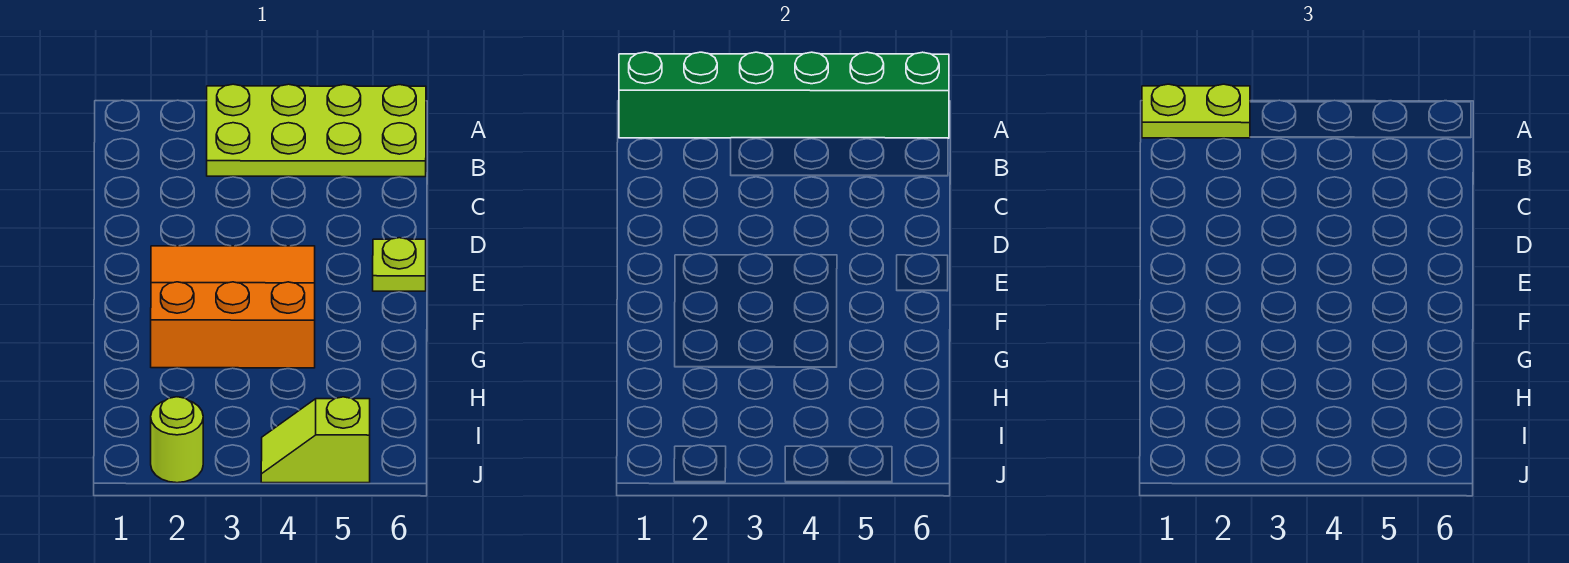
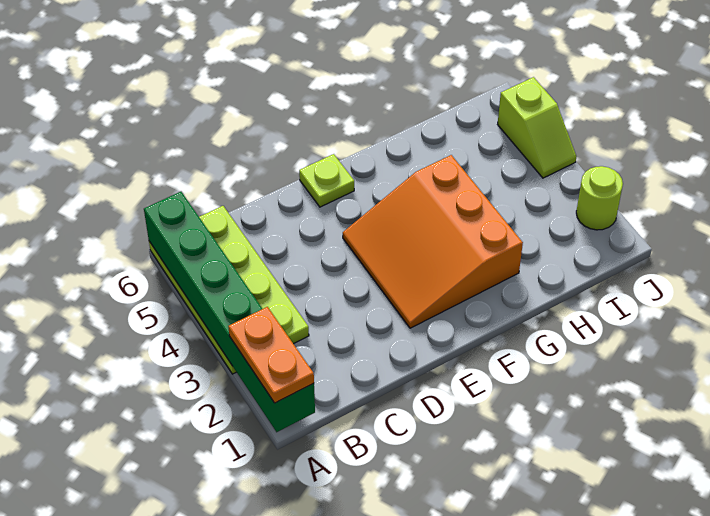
lime plate A1:A2 level 3 -> orange plate A1:A2 level 3

